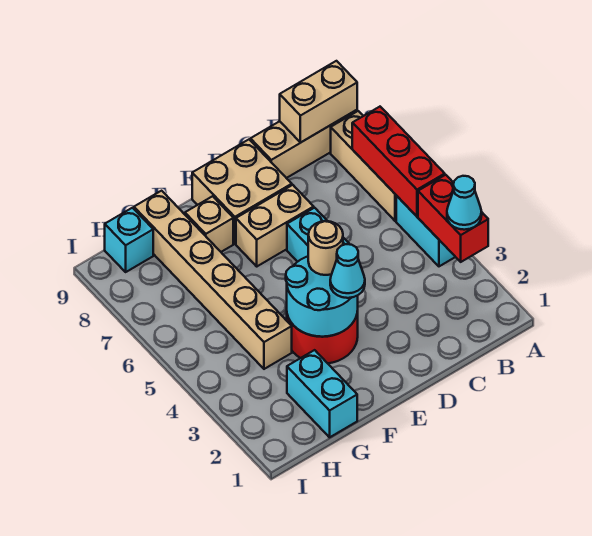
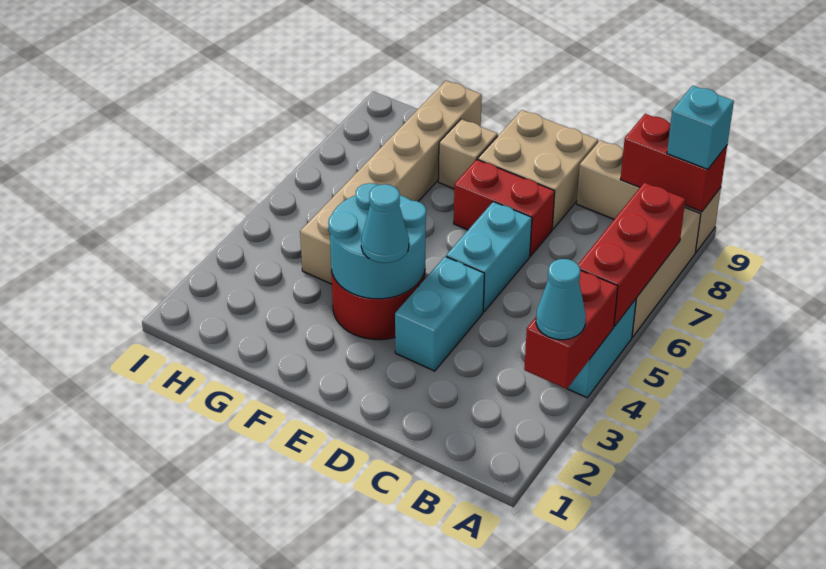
tan brick A9:B9 level 2 -> red brick A9:B9 level 2
tan brick D7:E7 level 1 -> red brick D7:E7 level 1
tan round brick E4 level 3 -> none
cyan brick G1:G2 level 1 -> cyan brick D3:D4 level 1
cyan brick H9 level 1 -> cyan brick A9 level 3

